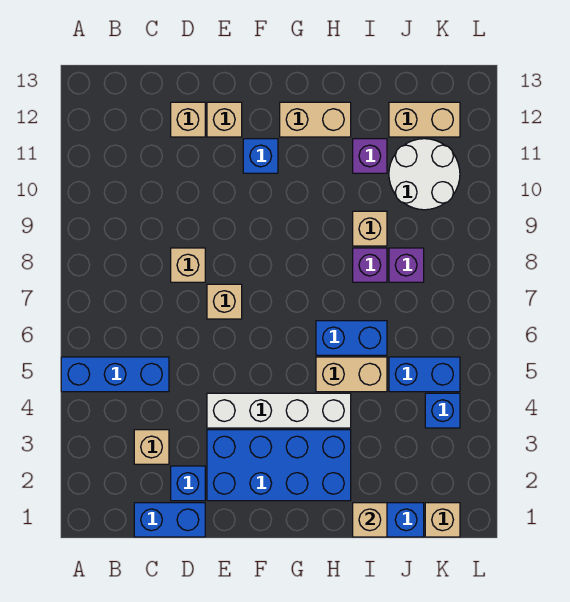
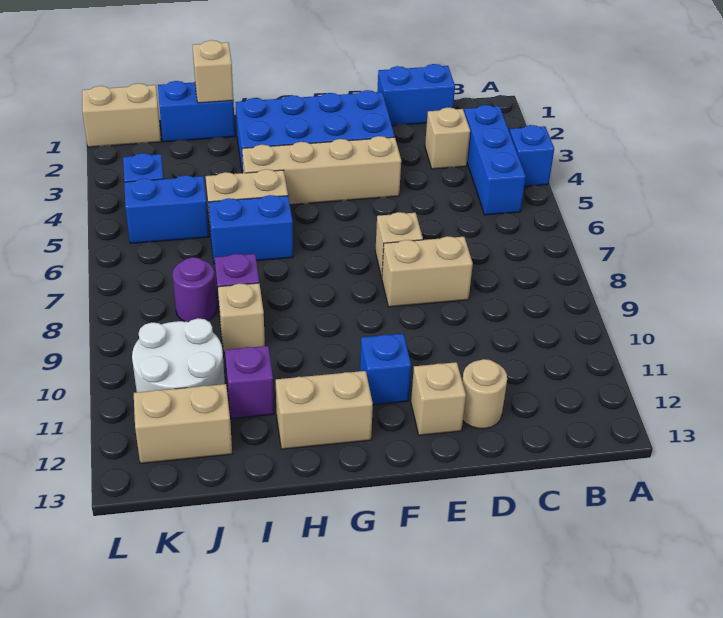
blue brick A5:C5 level 1 -> blue brick B3:B5 level 1
blue brick D2 level 1 -> blue brick A4 level 1
tan brick D8 level 1 -> tan brick D8:E8 level 1
tan brick D12 level 1 -> tan round brick D12 level 1
white brick E4:H4 level 1 -> tan brick E4:H4 level 1
purple brick J8 level 1 -> purple round brick J8 level 1
tan brick K1 level 1 -> tan brick K1:L1 level 1

